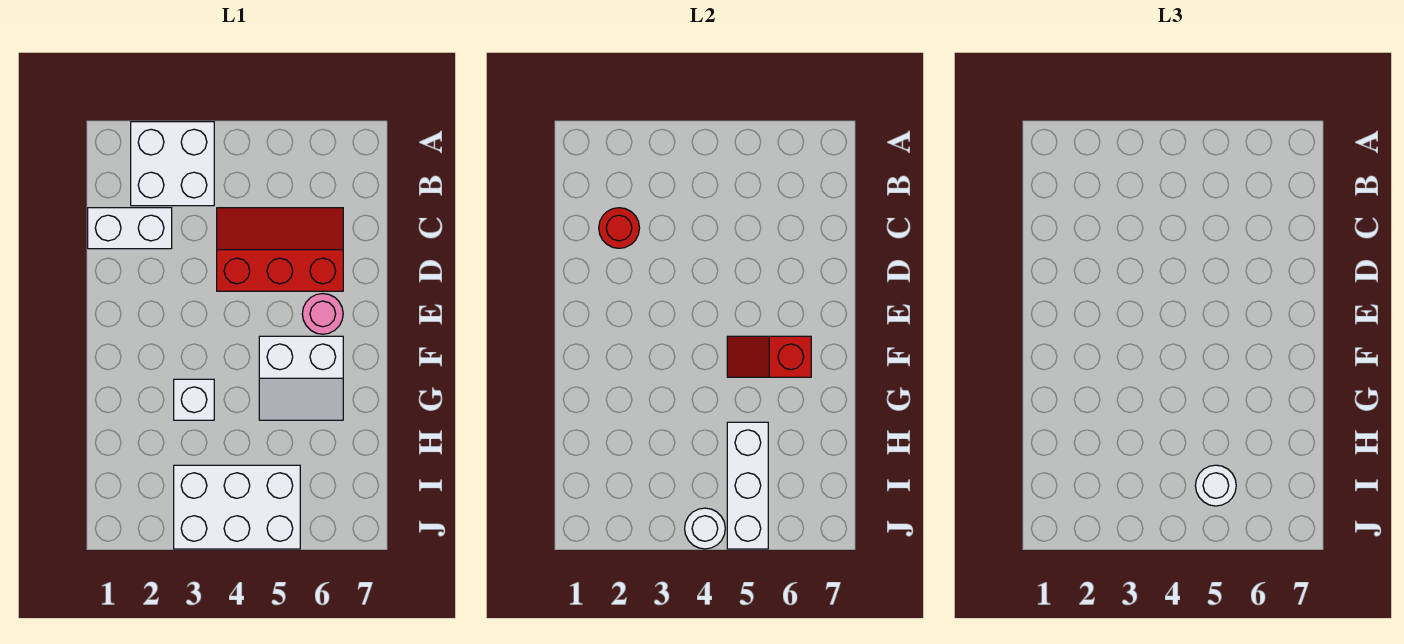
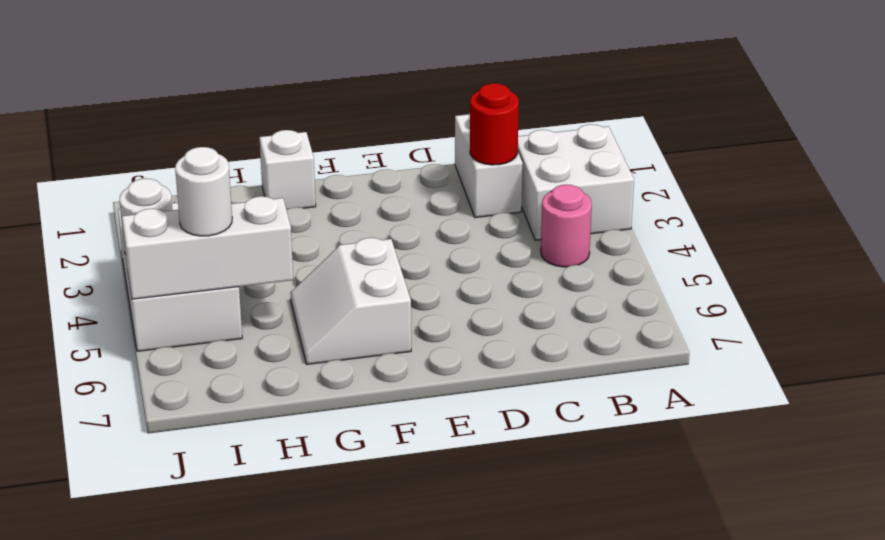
red slope C4:D6 level 1 top D -> none
pink round brick E6 level 1 -> pink round brick B4 level 1
red slope F5:F6 level 2 top 6 -> none
white brick G3 level 1 -> white brick G1 level 1

